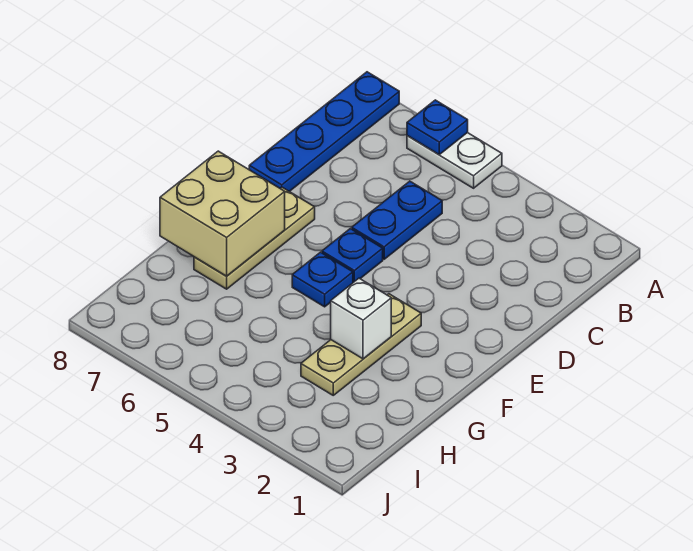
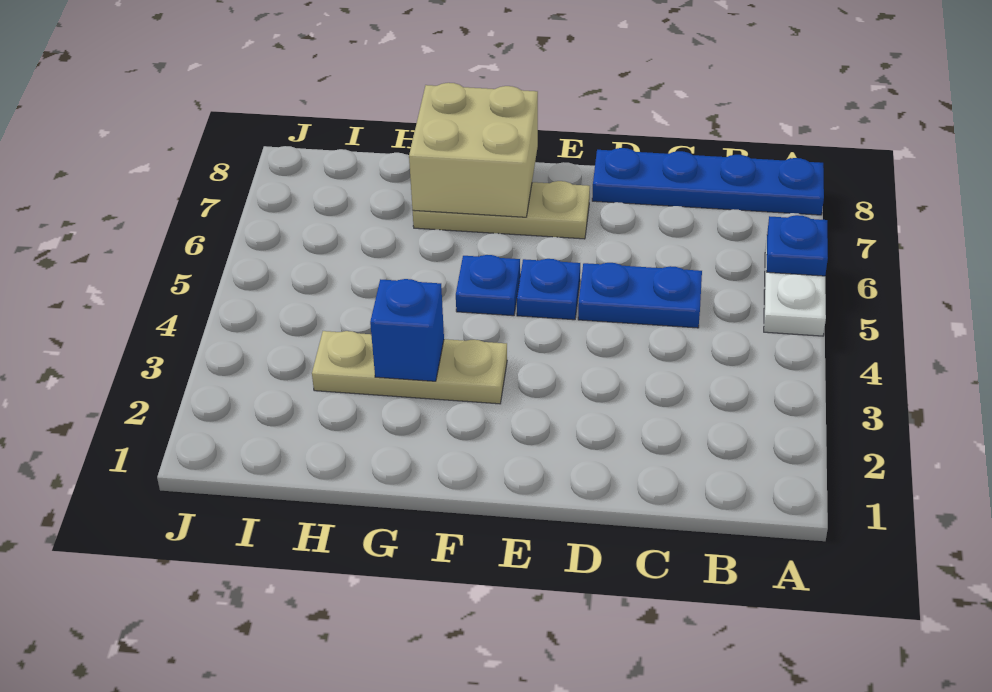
white brick G3 level 2 -> blue brick G3 level 2

